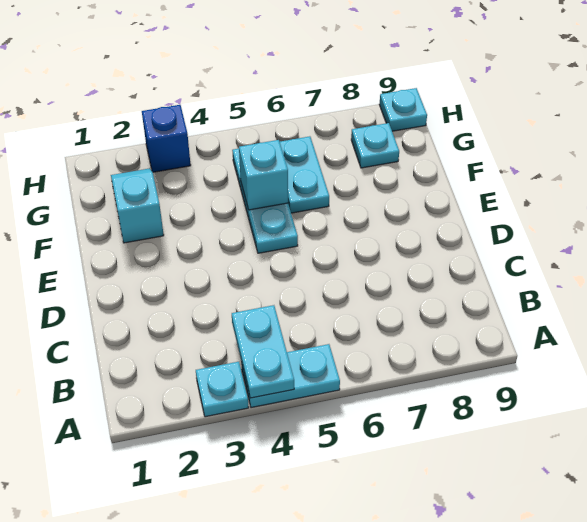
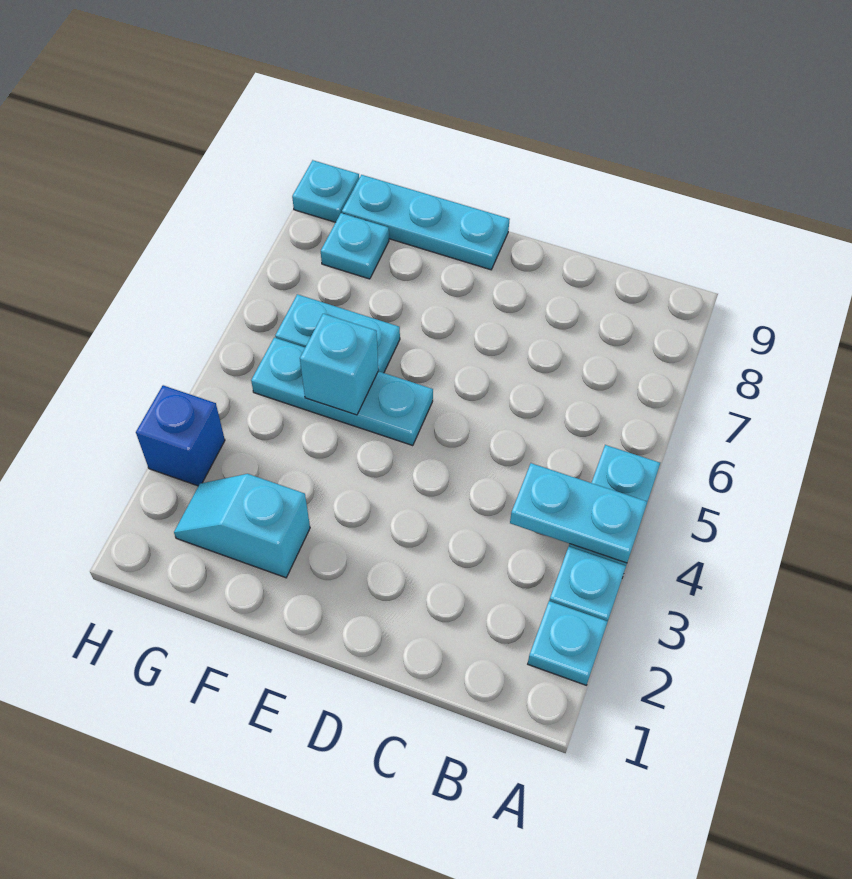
none -> cyan plate A2 level 1
none -> cyan plate E9:G9 level 1

